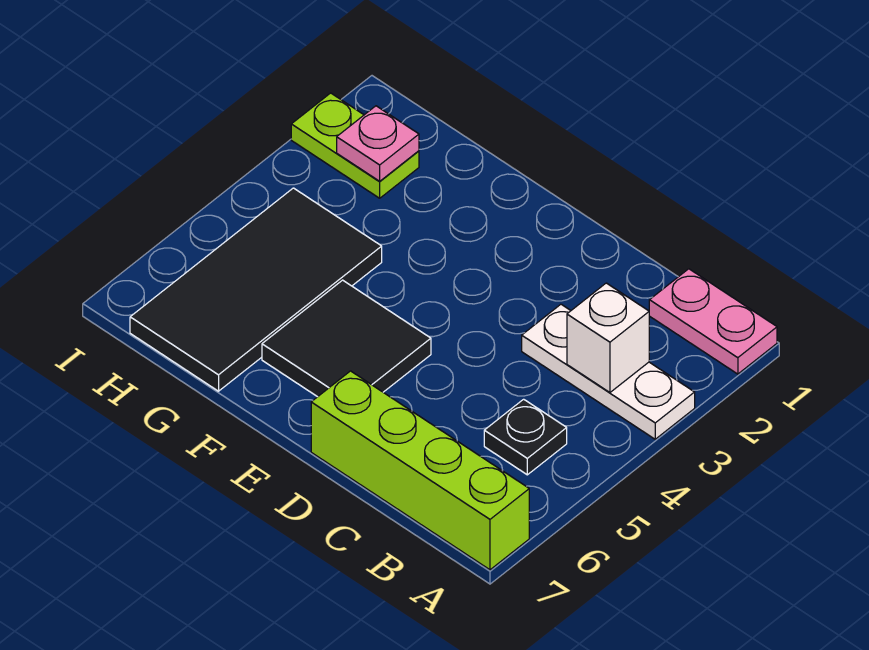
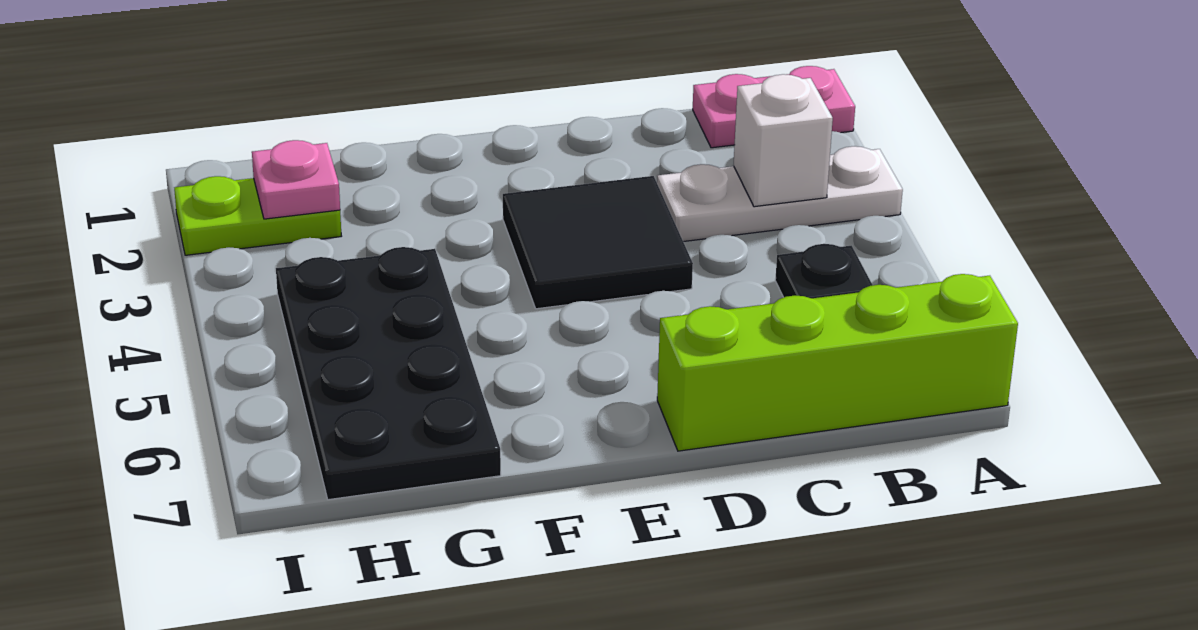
black tile E5:F6 level 1 -> black tile D3:E4 level 1
black tile G4:H7 level 1 -> black plate G4:H7 level 1

